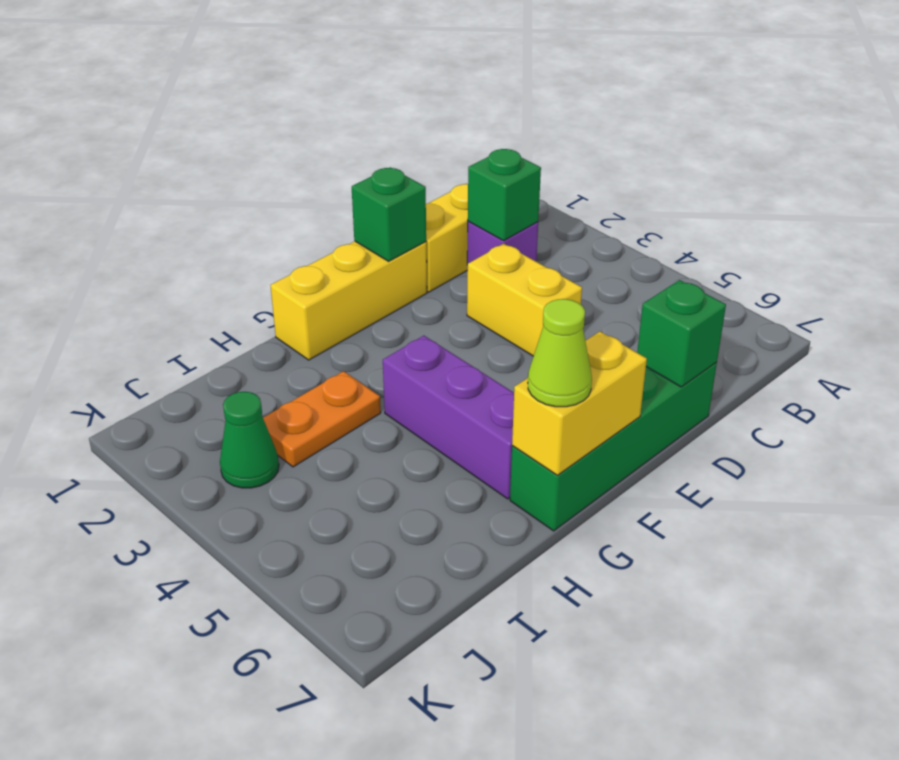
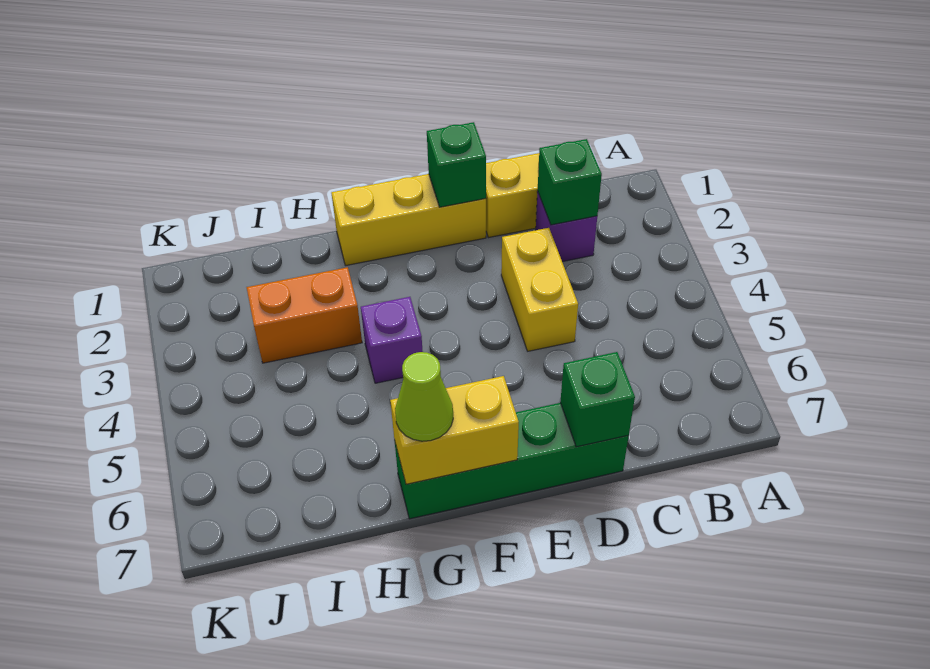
purple brick G4:G6 level 1 -> purple brick G4 level 1
orange plate H3:I3 level 1 -> orange brick H3:I3 level 1
green cone J3 level 1 -> none

